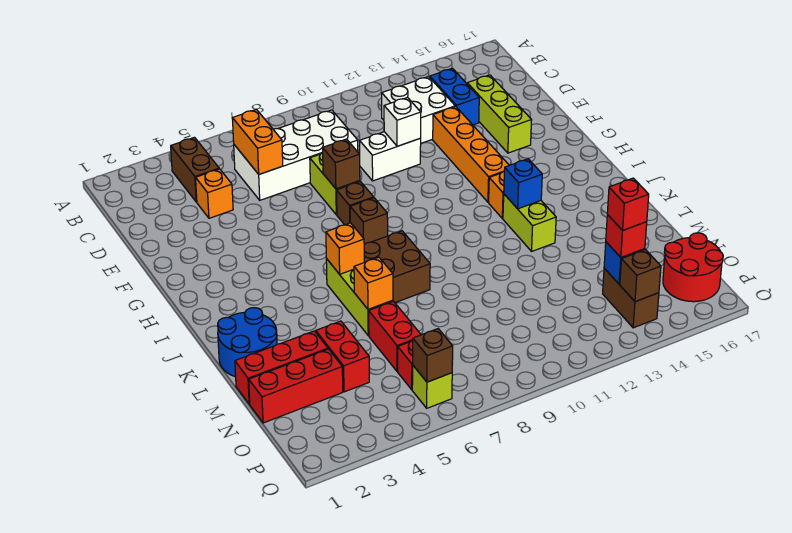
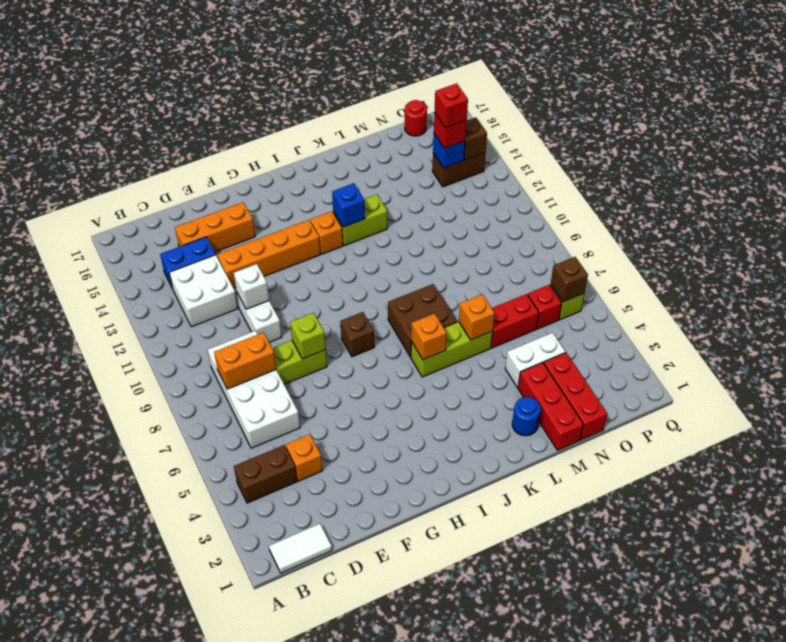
none -> white tile B1:C1 level 1
orange brick C6:D6 level 2 -> orange brick C8:D8 level 2
lime brick D15:F15 level 1 -> orange brick D15:F15 level 1
brown brick F8 level 2 -> lime brick F8 level 2
brown brick G8 level 1 -> none
blue round brick K1:L2 level 1 -> blue round brick L2 level 1
red brick M4:N4 level 1 -> white brick M4:N4 level 1
red round brick O16:P17 level 1 -> red round brick O17 level 1

